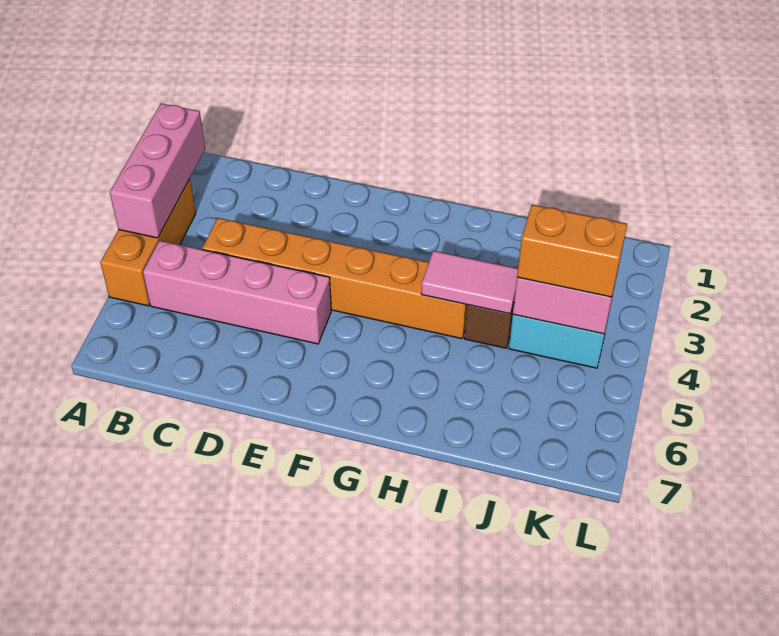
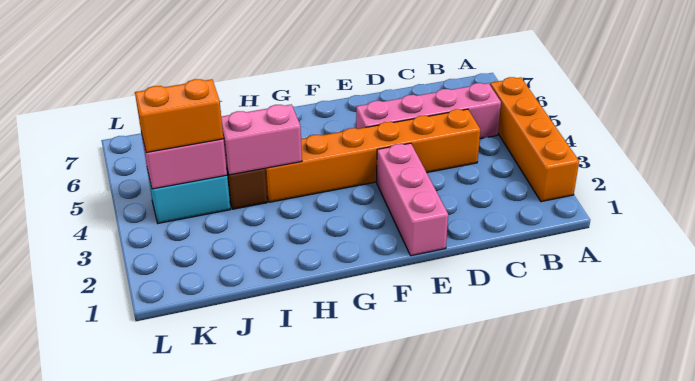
pink brick A2:A4 level 2 -> pink brick E1:E3 level 1
orange brick A3:A5 level 1 -> orange brick A2:A5 level 1
pink tile H4:I4 level 2 -> pink brick H4:I4 level 2

